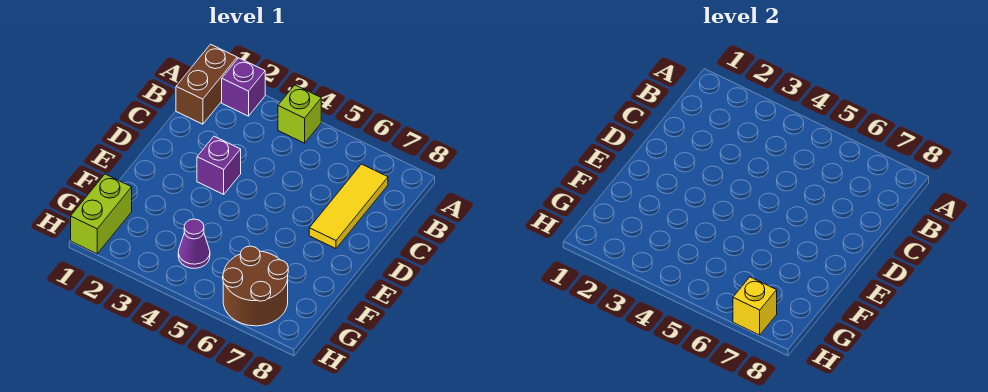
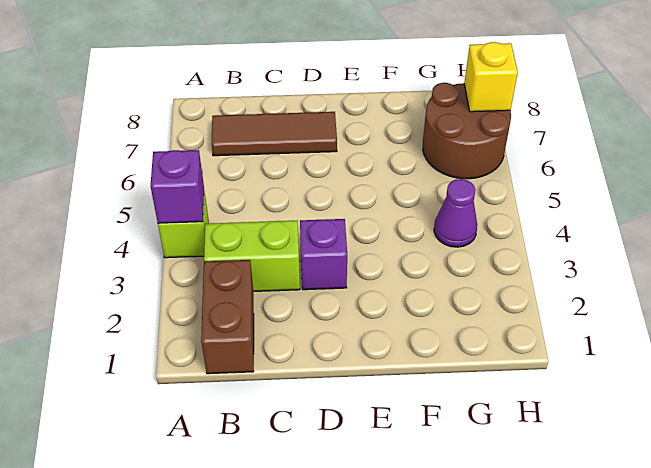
brown brick A1:B1 level 1 -> brown brick B1:B2 level 1
purple brick A2 level 1 -> purple brick A4 level 2
yellow tile B7:D7 level 1 -> brown tile B7:D7 level 1
lime brick G1:H1 level 1 -> lime brick B3:C3 level 1

